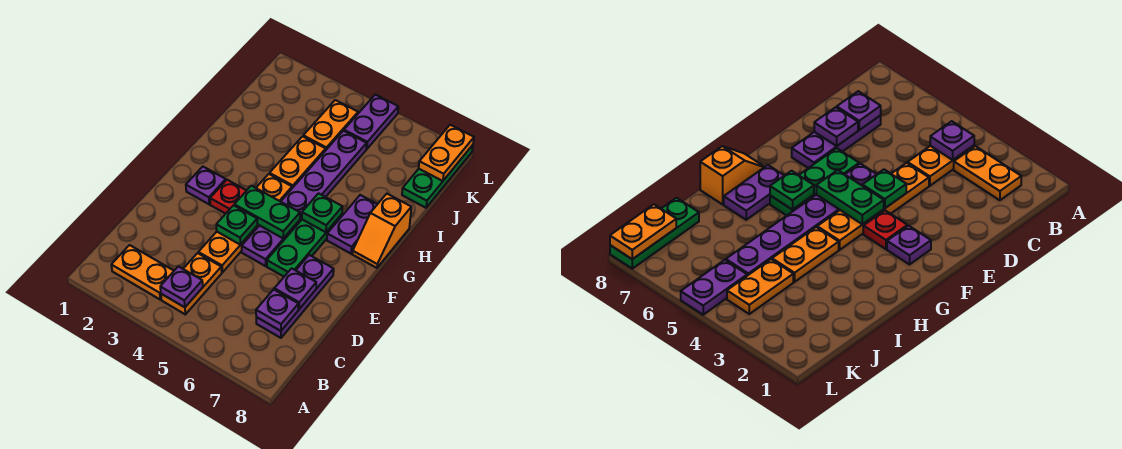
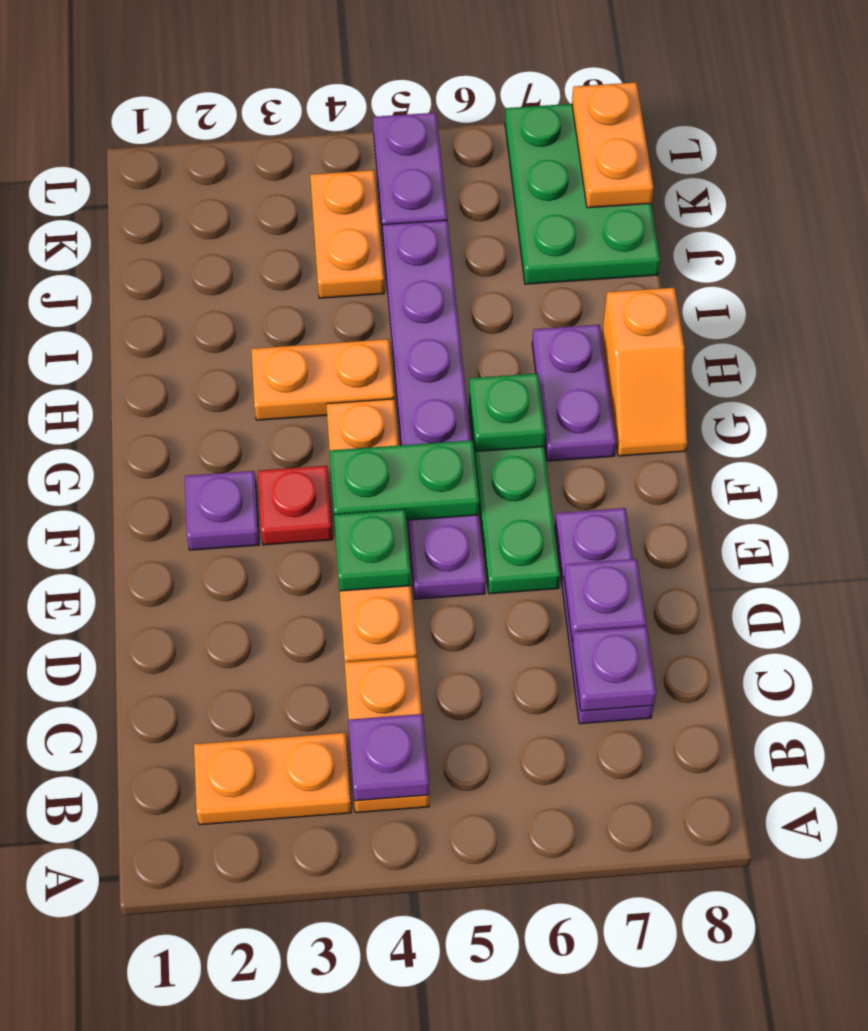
orange plate H4:I4 level 1 -> orange plate H3:H4 level 1
green plate J8:L8 level 1 -> green plate J7:L8 level 1

